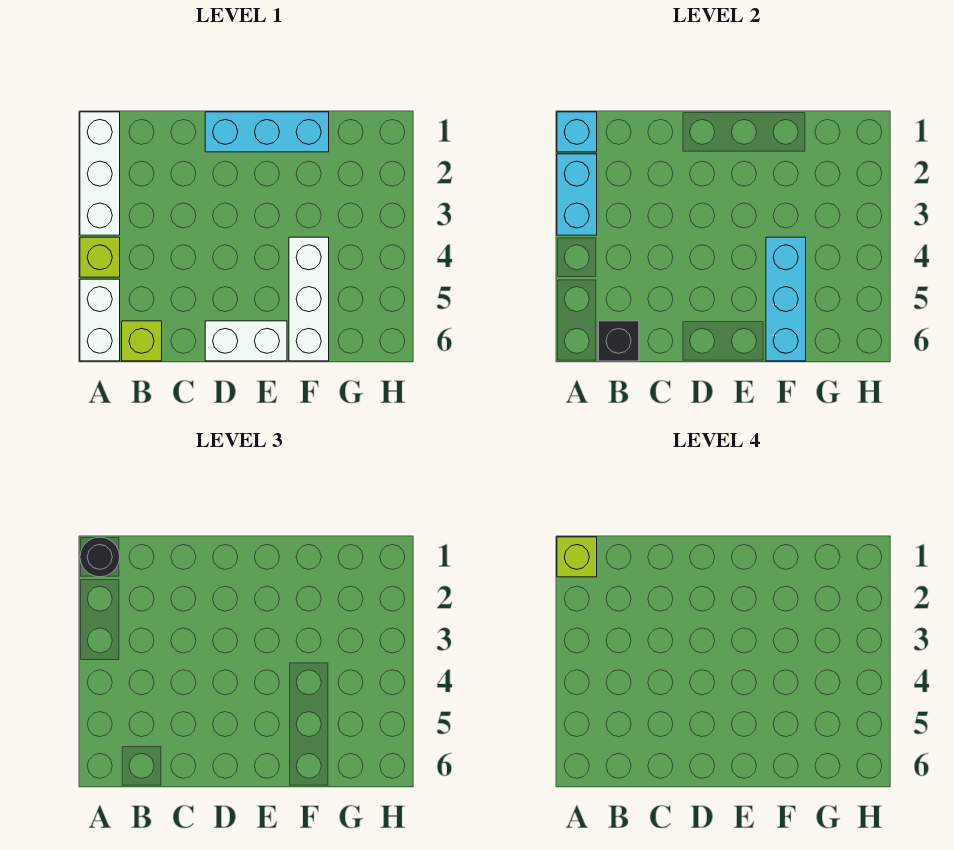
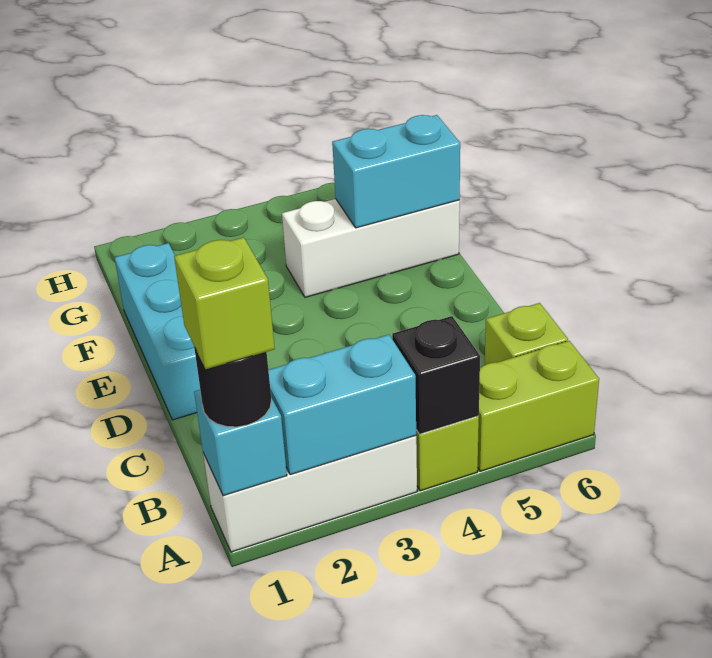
white brick A5:A6 level 1 -> lime brick A5:A6 level 1
black brick B6 level 2 -> black brick A4 level 2
white brick D6:E6 level 1 -> none
cyan brick F4:F6 level 2 -> cyan brick F5:F6 level 2

